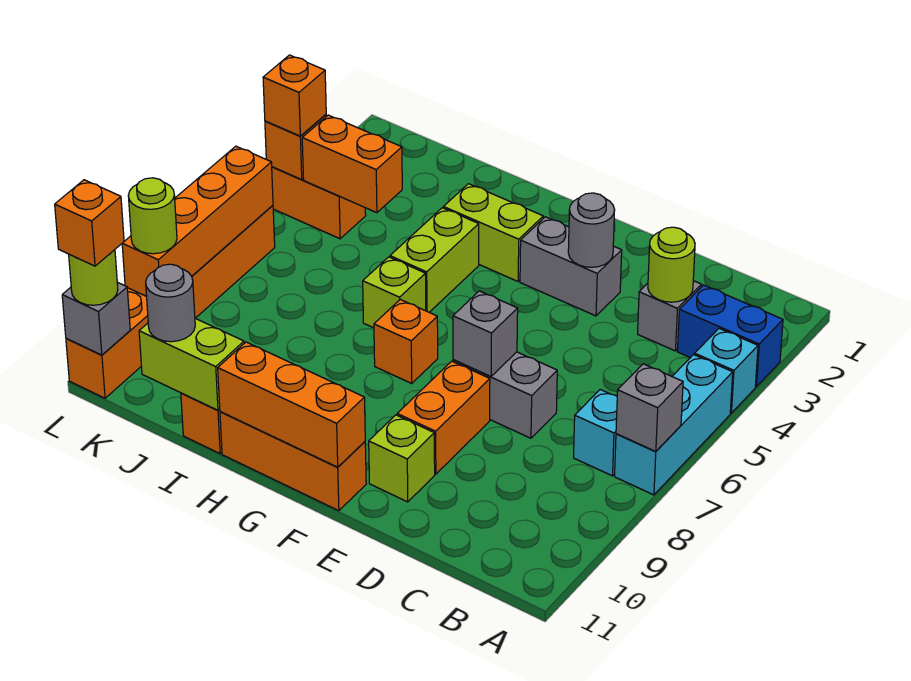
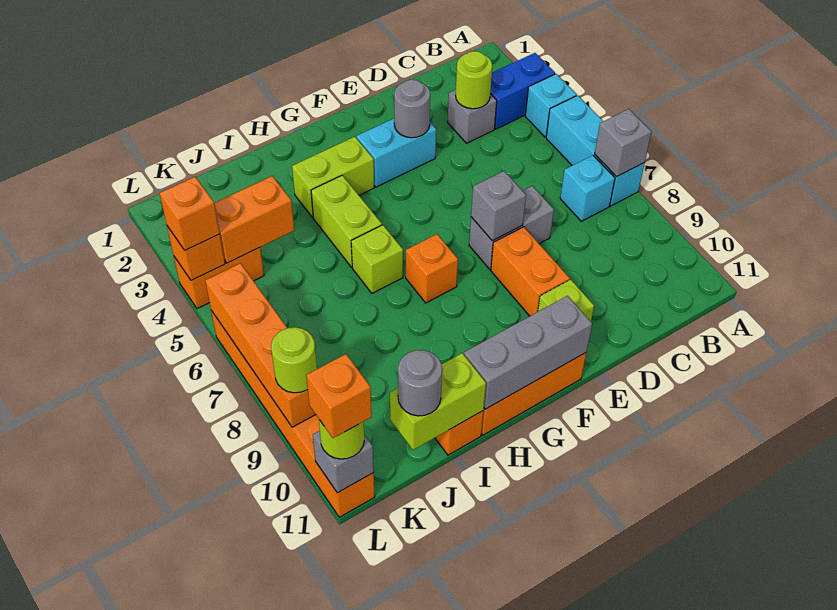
grey brick E3:F3 level 1 -> cyan brick E3:F3 level 1
orange brick F11:H11 level 2 -> grey brick F11:H11 level 2

